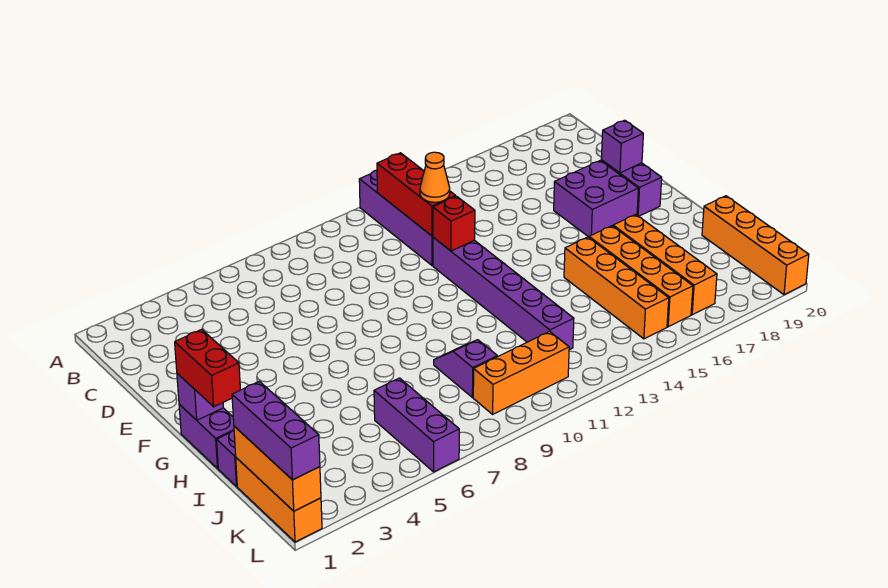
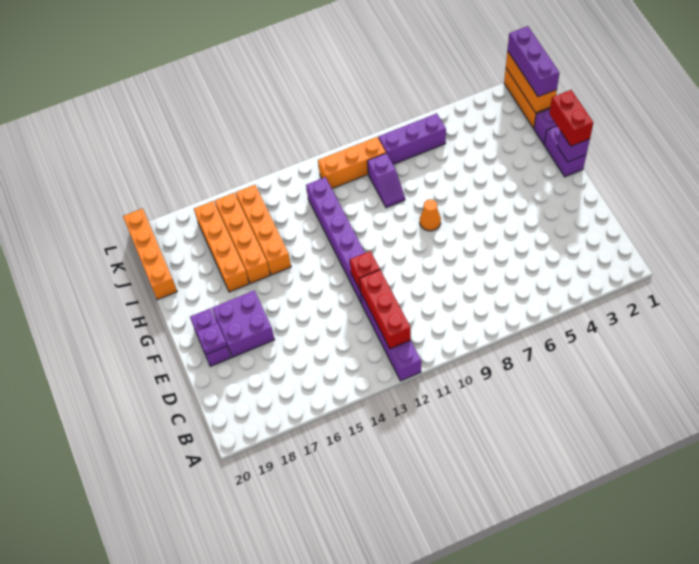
orange cone D12 level 3 -> orange cone G8 level 1
purple brick E19 level 2 -> purple plate E19 level 2
purple brick J6:L6 level 1 -> purple brick K6:K8 level 1

